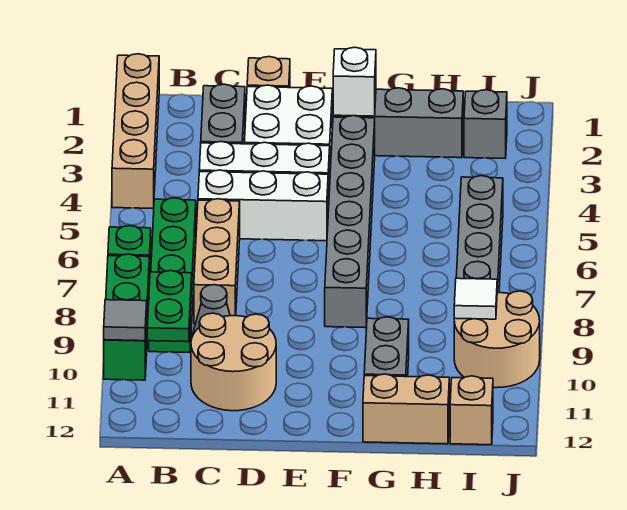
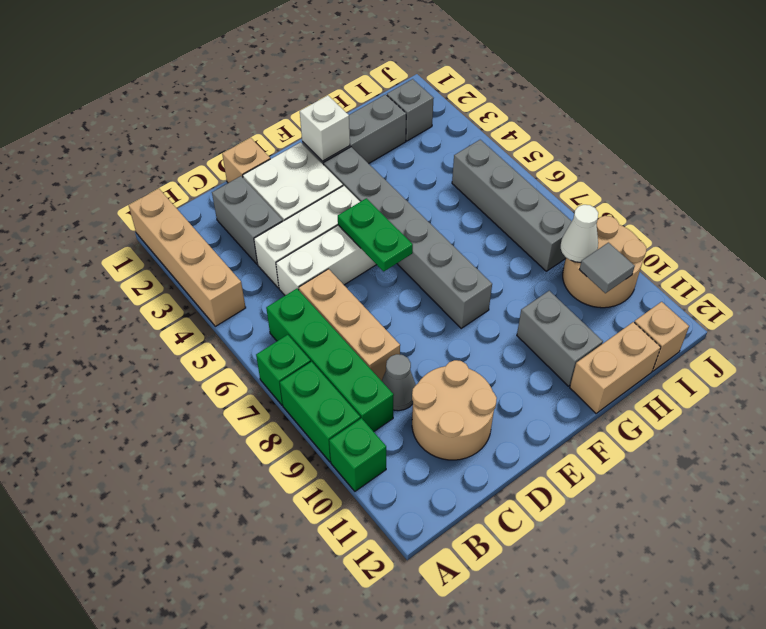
grey tile A10 level 2 -> grey tile I10 level 2
green plate B9:B10 level 2 -> green plate E5:E6 level 2
white tile I9 level 2 -> white cone I9 level 2

